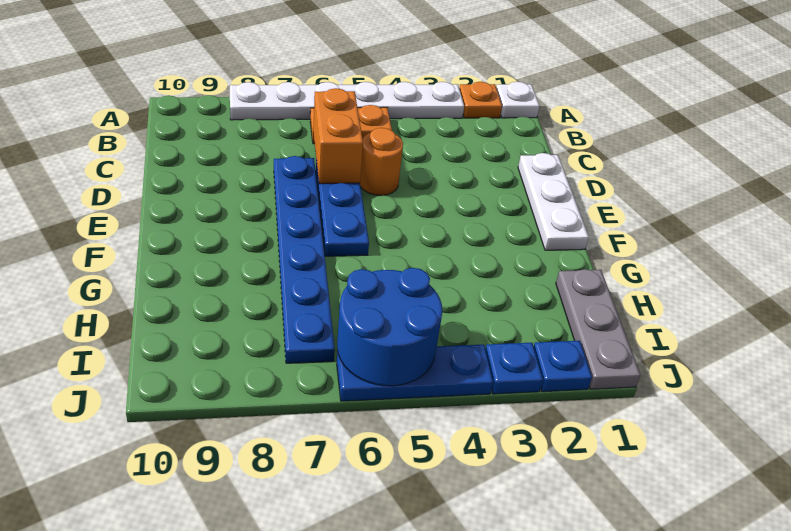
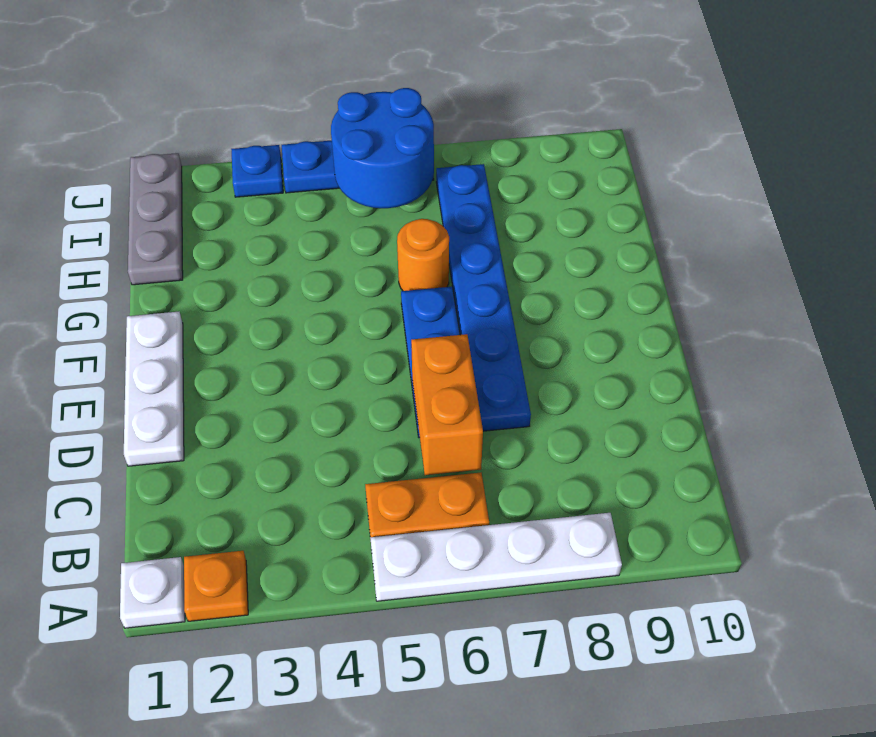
white plate A3:A8 level 1 -> white plate A5:A8 level 1
orange round brick D5 level 1 -> orange round brick G6 level 1
blue plate J2 level 1 -> none

